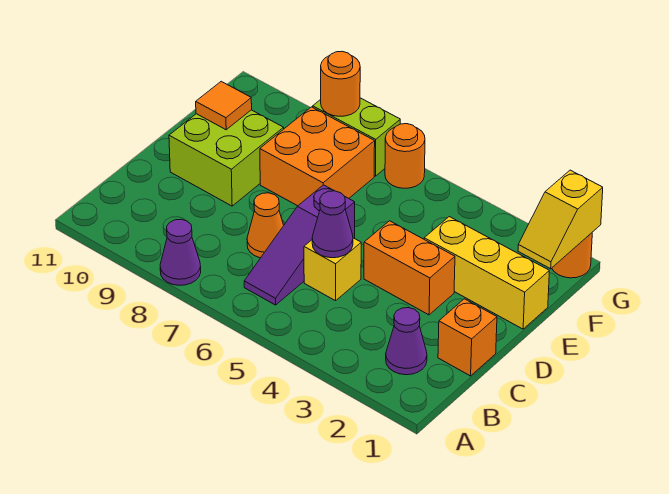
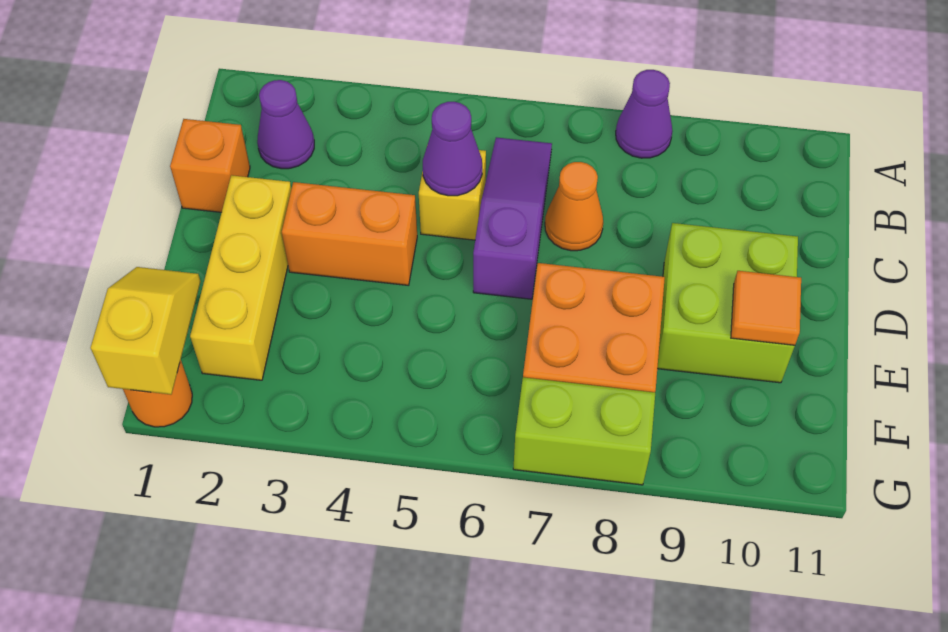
yellow brick E1:E3 level 1 -> yellow brick D2:F2 level 1
orange round brick G6 level 1 -> none
orange round brick G8 level 2 -> none

